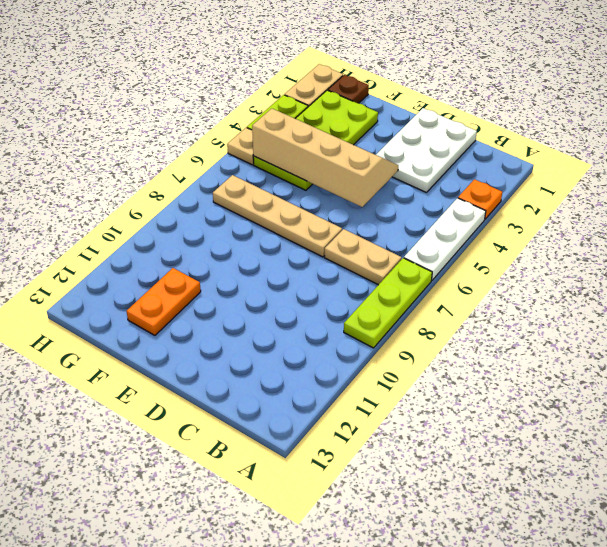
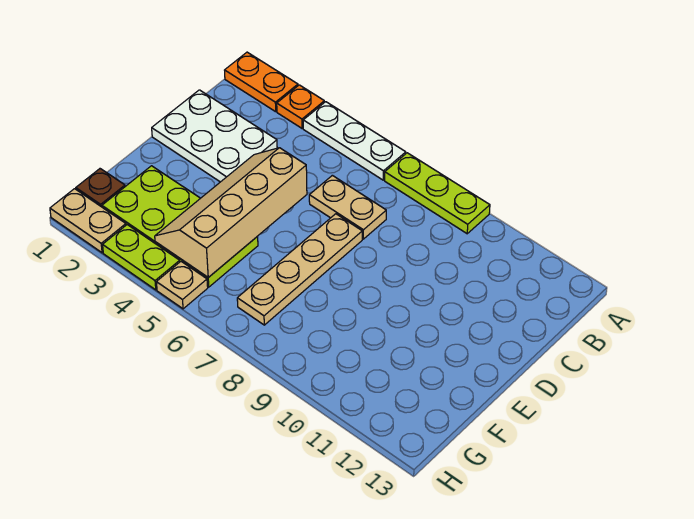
tan plate B7:C7 level 1 -> tan plate C6:C7 level 1
orange plate F11:F12 level 1 -> orange plate A1:A2 level 1

